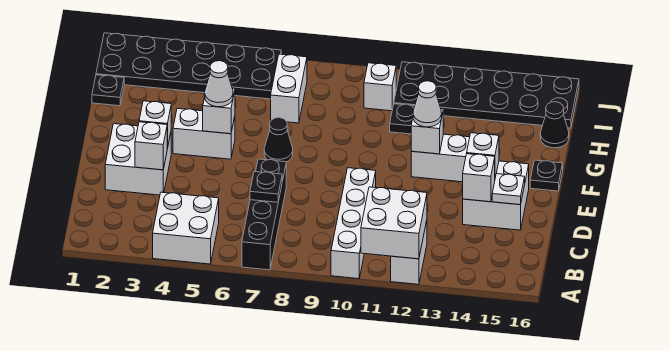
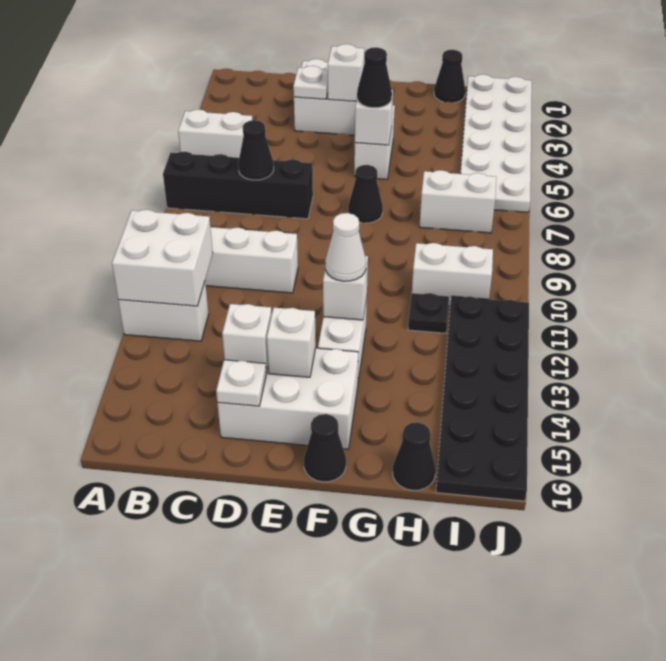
white brick A4:B5 level 1 -> white brick A5:B5 level 1
black plate C7 level 2 -> black cone C7 level 2
white brick D3 level 2 -> white plate D3 level 2
white brick D14:E15 level 1 -> white brick D14:F15 level 1
white cone F5 level 3 -> black cone F5 level 3
black plate F16 level 1 -> black cone F16 level 1
black plate H1 level 1 -> black cone H1 level 1
black plate I1:J6 level 1 -> white plate I1:J6 level 1
white brick I10 level 1 -> white brick H10:I10 level 1

